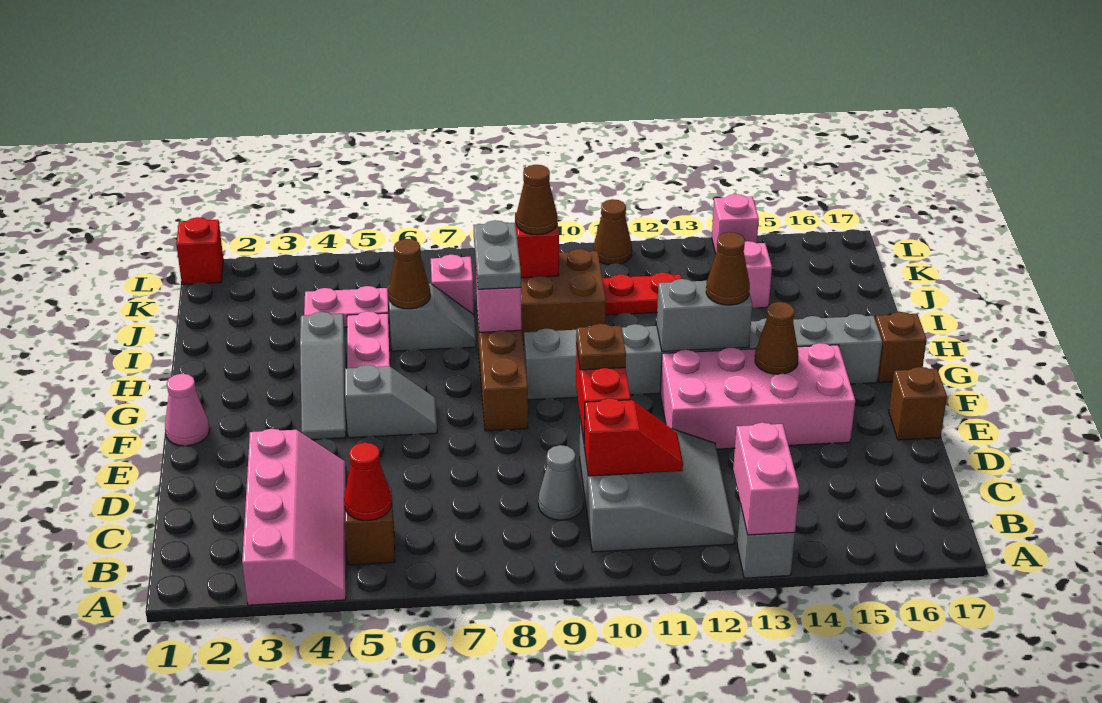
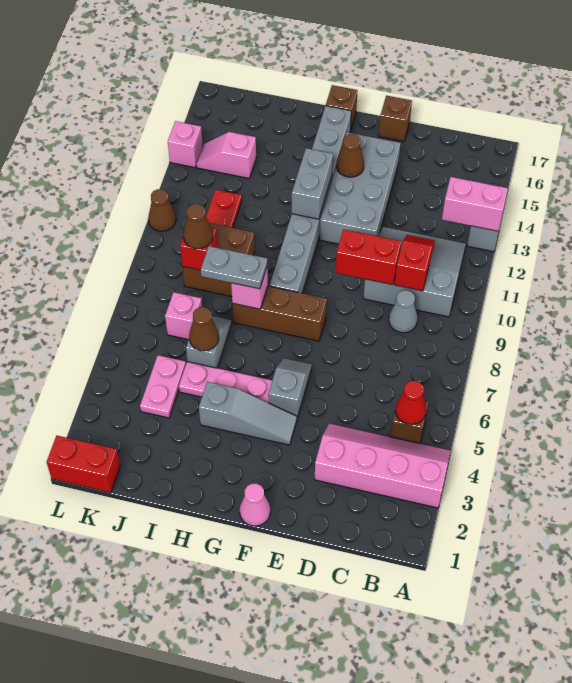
brown plate E10 level 3 -> none
pink brick E12:F15 level 1 -> grey brick E12:F15 level 1
brown cone G13 level 3 -> none
red brick L1 level 1 -> red brick K1:L1 level 1

